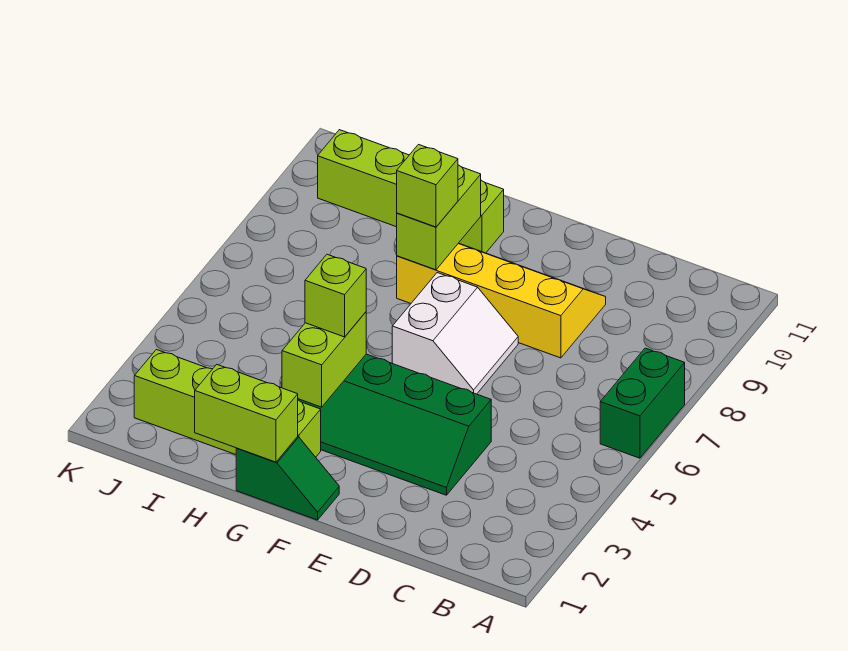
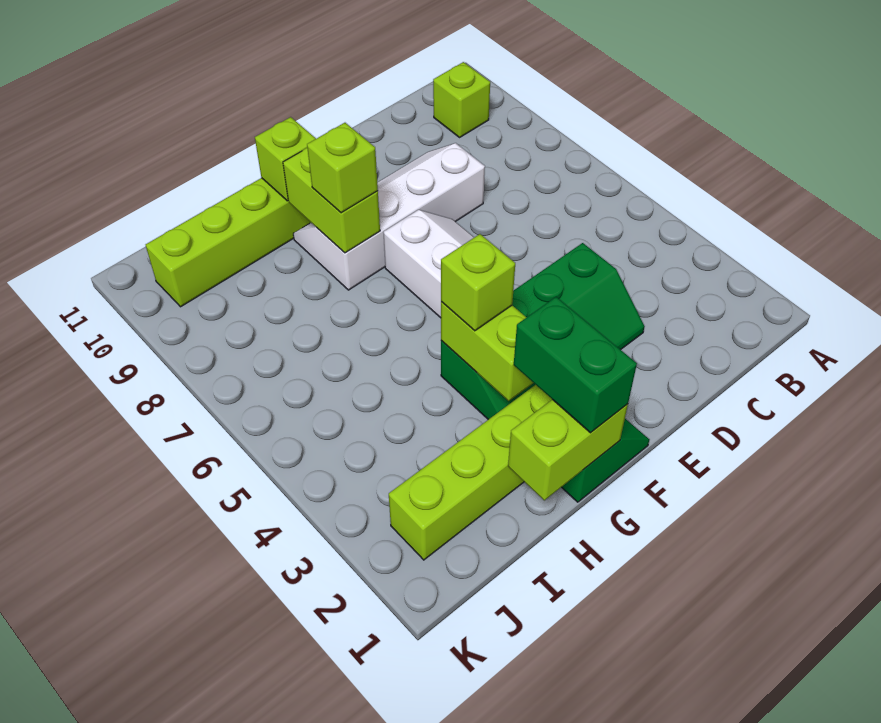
green brick A6:A7 level 1 -> green brick G1:G2 level 3
none -> lime brick B10 level 1
yellow slope D8:G9 level 1 top 8 -> white slope D8:G9 level 1 top 8
none -> lime brick G10 level 2

